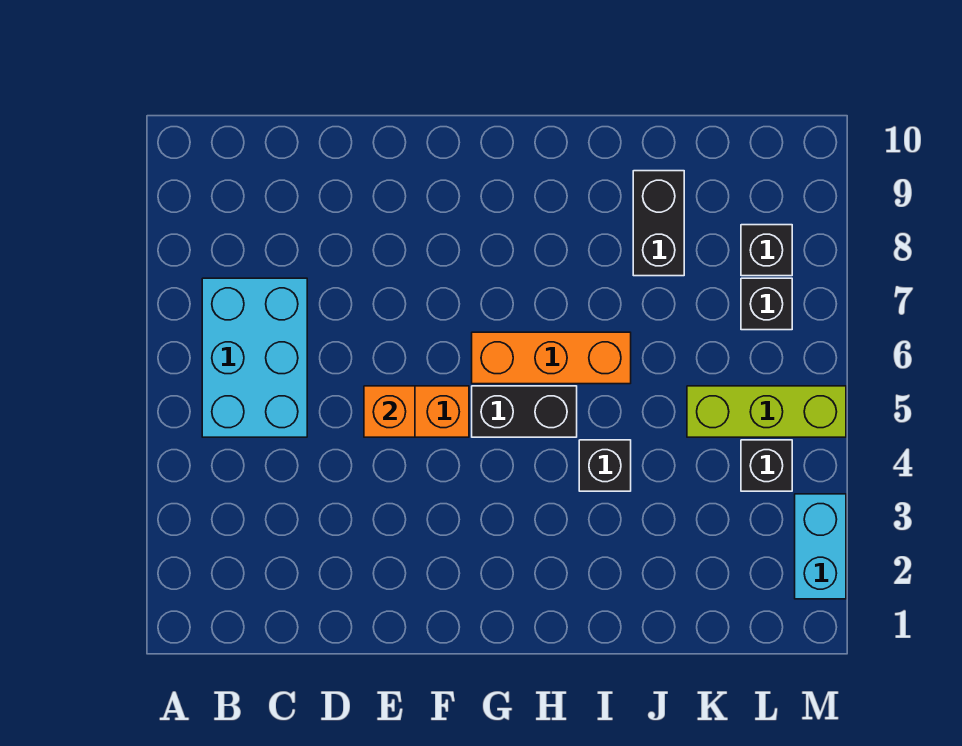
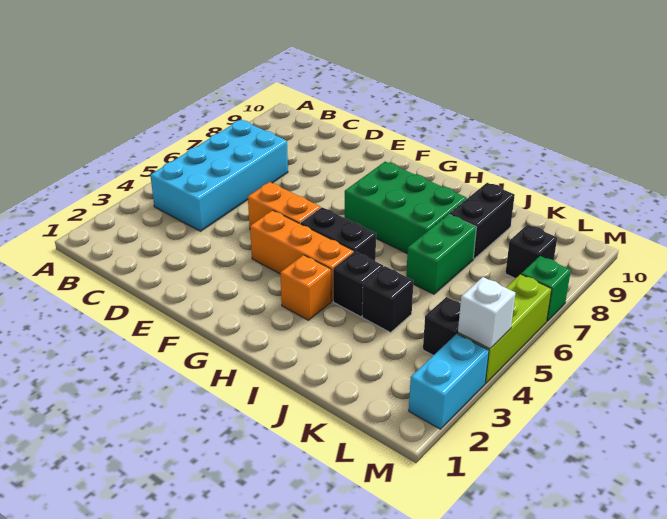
cyan brick B5:C7 level 1 -> cyan brick B4:C7 level 1
orange brick E5 level 2 -> orange brick H3 level 1
orange brick G6:I6 level 1 -> orange brick F4:H4 level 1
none -> green brick G7:I8 level 1
none -> green brick J6:J7 level 1
lime brick K5:M5 level 1 -> lime brick M4:M6 level 1
black brick L7 level 1 -> black brick J4 level 1
none -> white brick M4 level 2
none -> green brick M7 level 1

